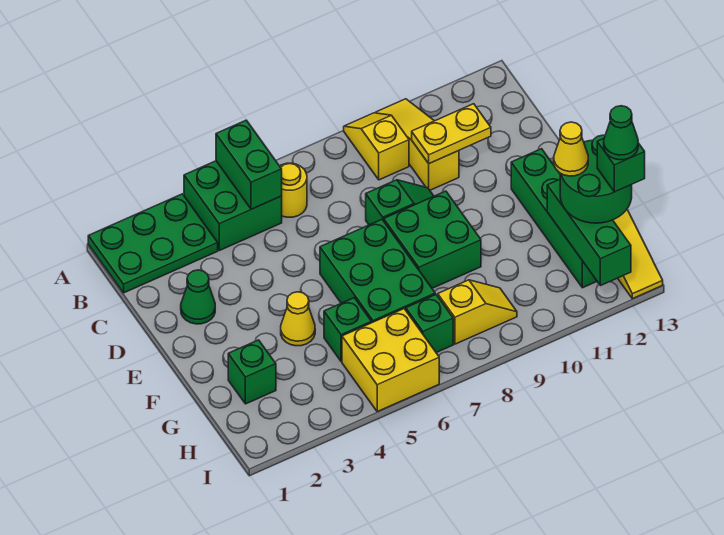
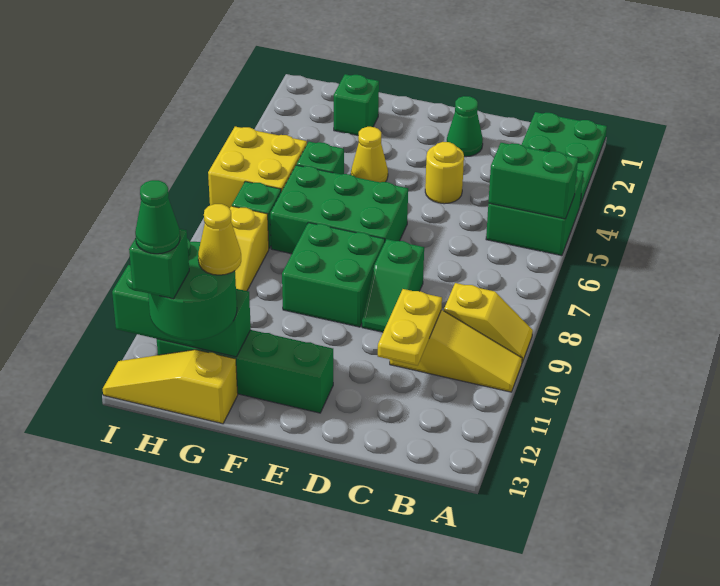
yellow round brick B6 level 1 -> yellow round brick D4 level 1

